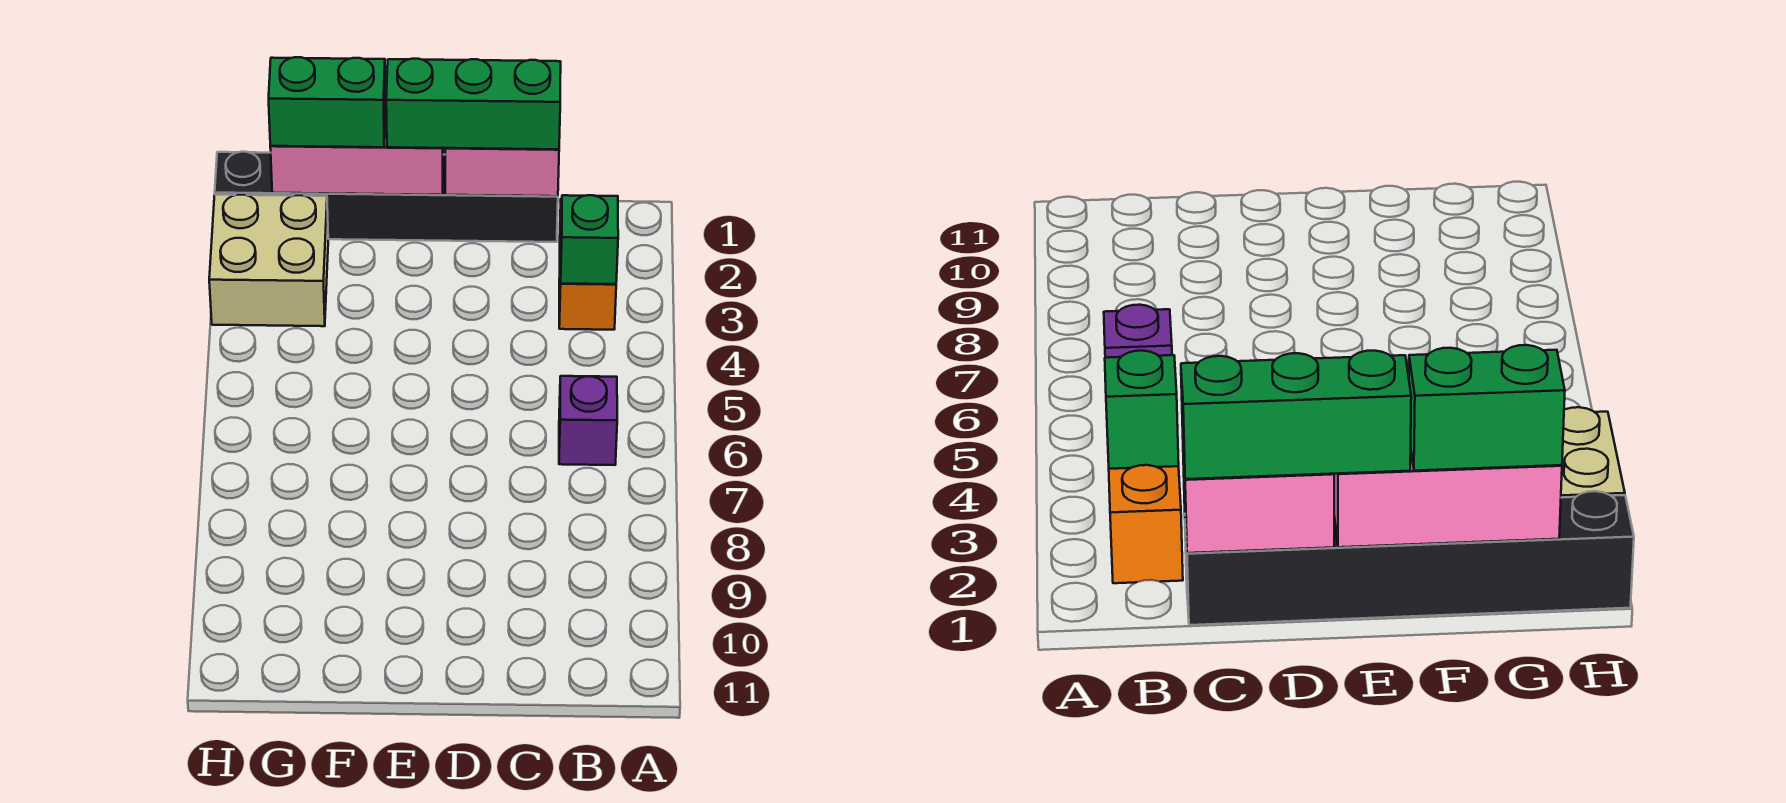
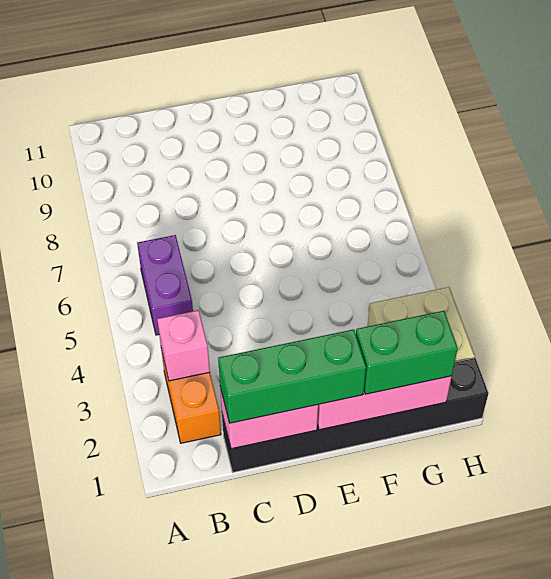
green brick B3 level 2 -> pink brick B3 level 2
purple brick B6 level 1 -> purple brick B5:B6 level 1

